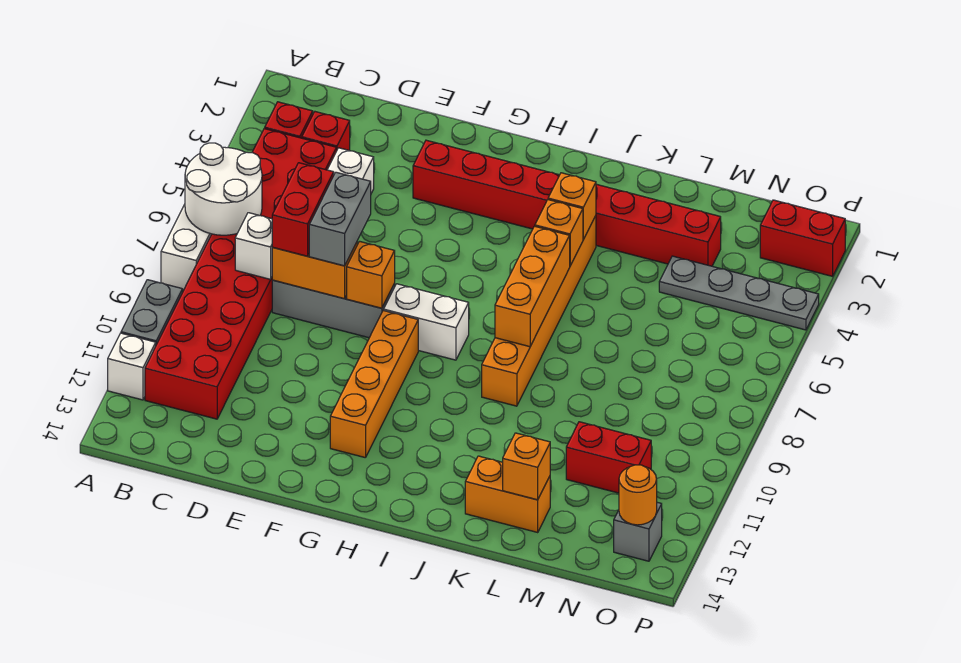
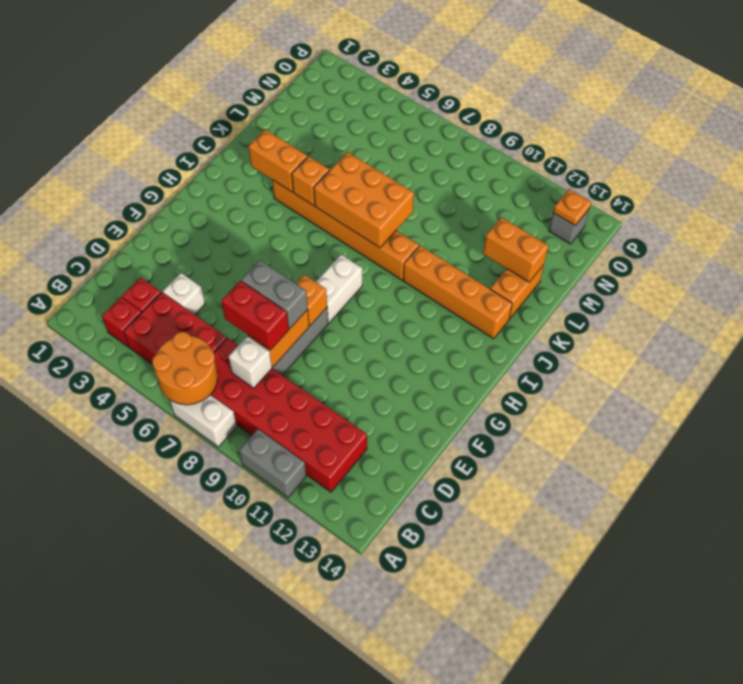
white round brick A6:B7 level 2 -> orange round brick A6:B7 level 2
white brick A12 level 1 -> none
red brick F3:M3 level 1 -> none
orange brick G9:G12 level 1 -> orange brick J10:J13 level 1
orange brick J4 level 2 -> orange brick J3:J4 level 2
orange brick J6:J8 level 2 -> orange brick J6:K8 level 2
orange brick L13 level 2 -> orange brick L12:L13 level 2
grey plate M4:P4 level 1 -> none
red brick M11:N11 level 1 -> none
red brick O2:P2 level 1 -> none
orange round brick O13 level 2 -> orange plate O13 level 2

